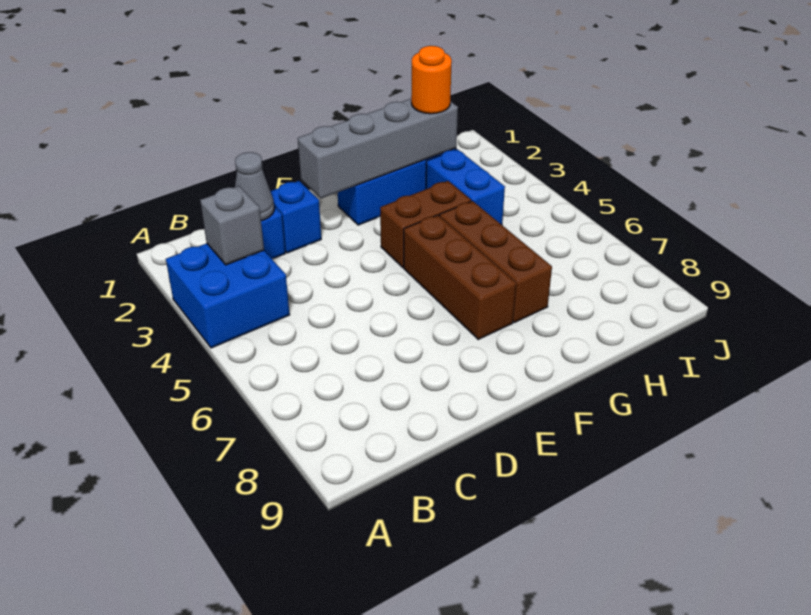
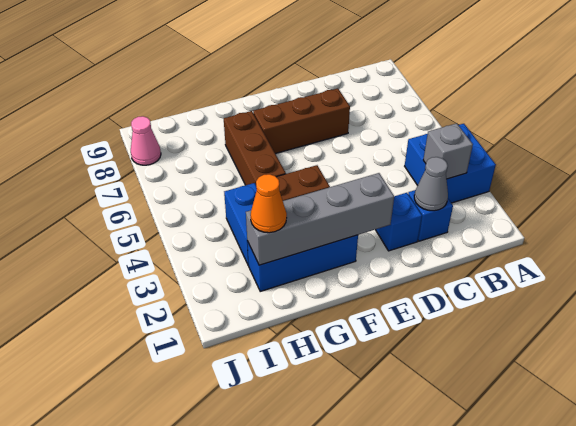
brown brick F5:F7 level 1 -> brown brick D7:F7 level 1
orange round brick H2 level 3 -> orange cone H2 level 3
none -> pink cone J8 level 1

